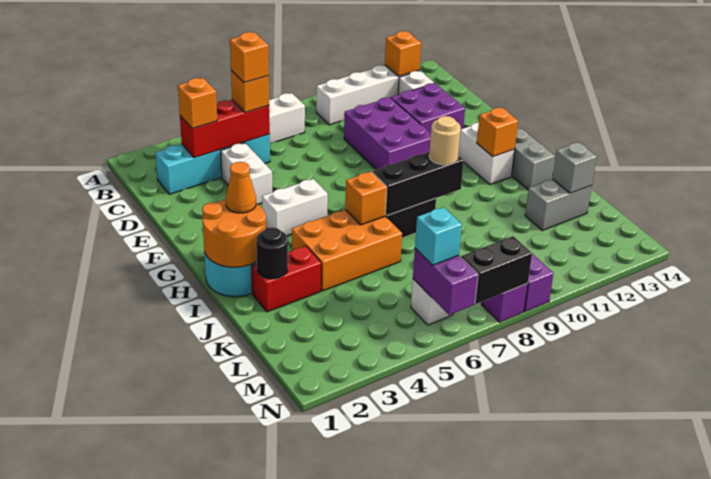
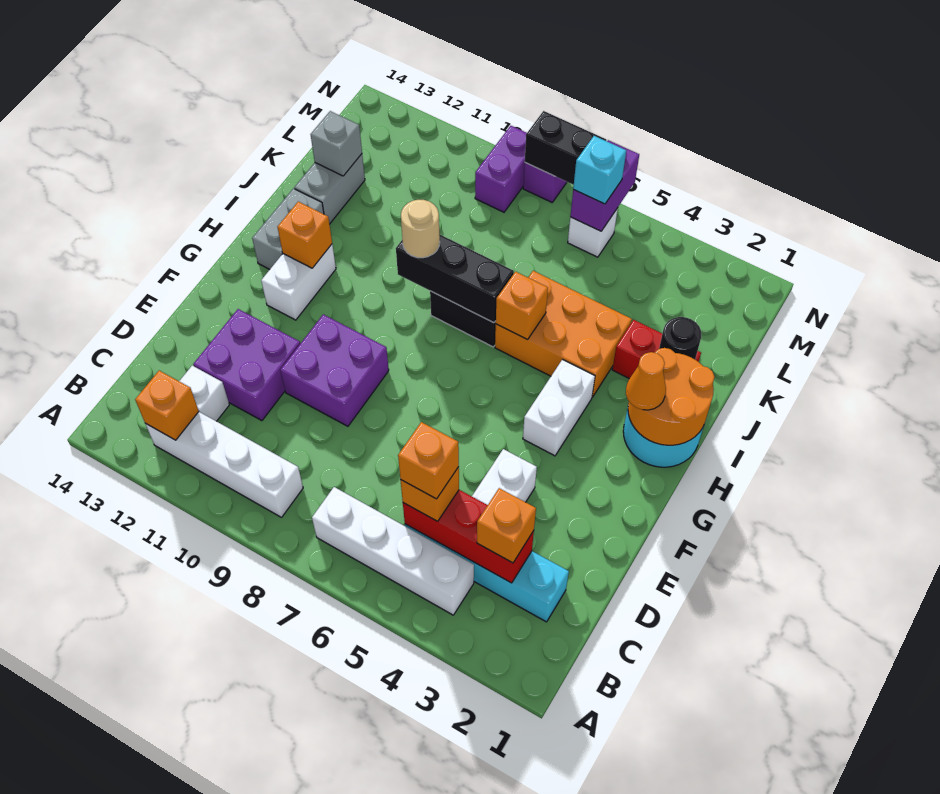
purple brick D9:F10 level 1 -> purple brick E9:F10 level 1
white brick G4:G5 level 1 -> white brick G4:H4 level 1
grey brick K12:K13 level 1 -> grey brick J13:K13 level 1

